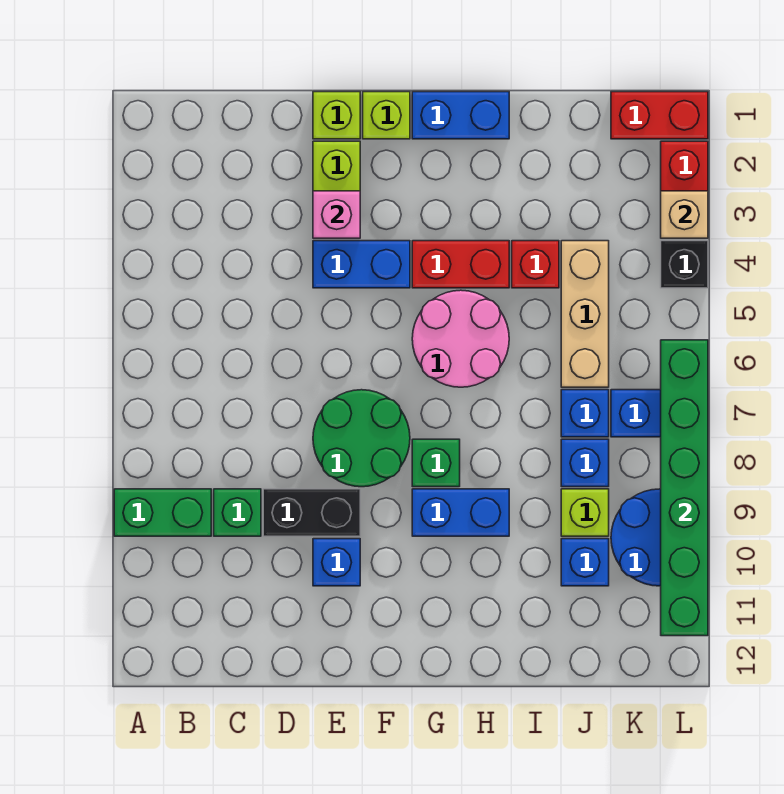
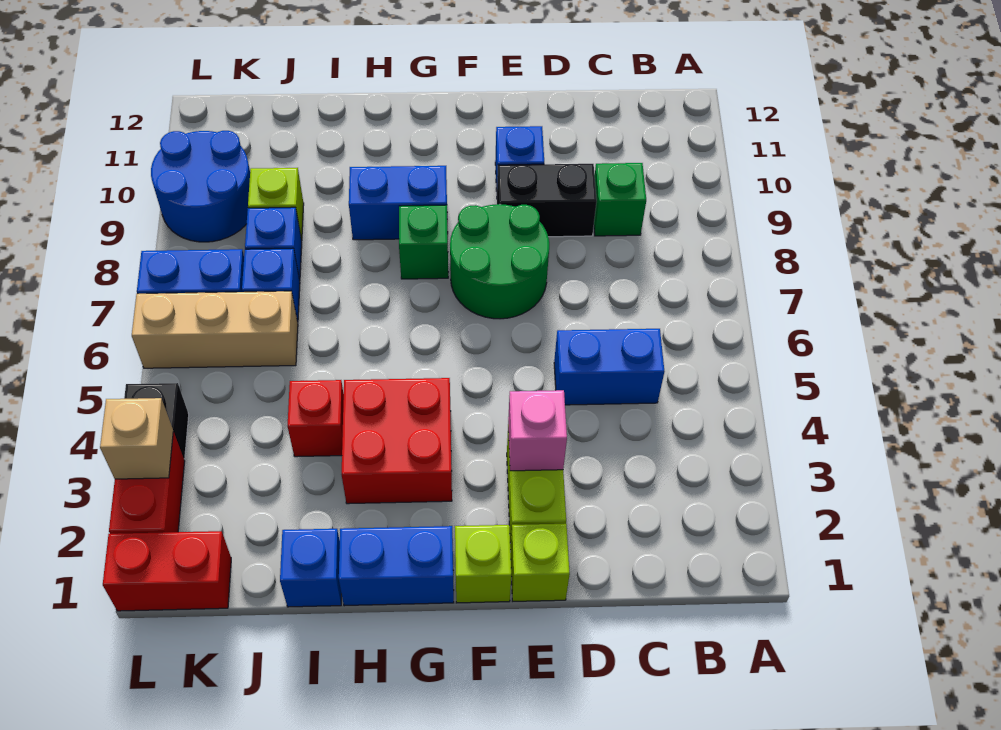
green brick A9:B9 level 1 -> none
blue brick E4:F4 level 1 -> blue brick C5:D5 level 1
red brick G4:H4 level 1 -> red brick G3:H4 level 1
pink round brick G5:H6 level 1 -> none
tan brick J4:J6 level 1 -> tan brick J6:L6 level 1
blue brick J10 level 1 -> blue brick I1 level 1
green brick L6:L11 level 2 -> none

